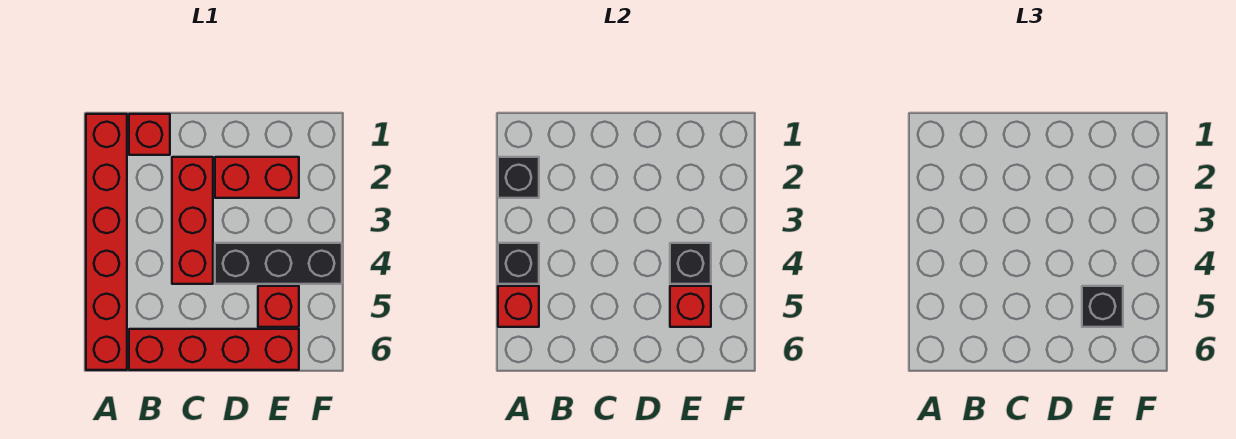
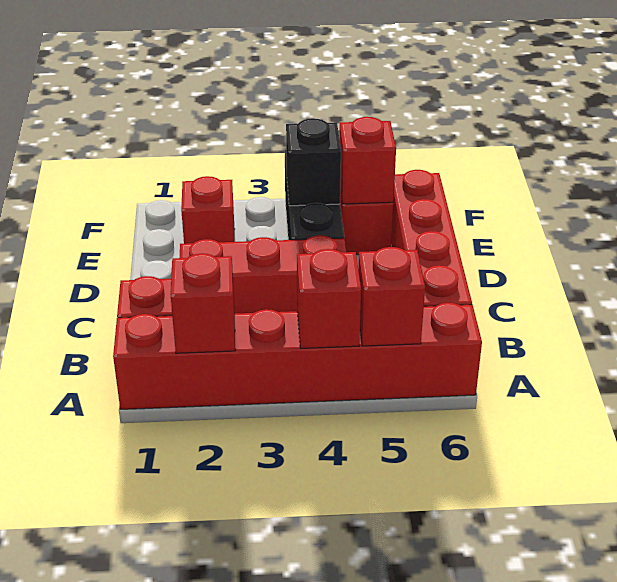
black brick A2 level 2 -> red brick A2 level 2
black brick A4 level 2 -> red brick A4 level 2
red brick D2:E2 level 1 -> red brick E2 level 1
black brick E5 level 3 -> none

